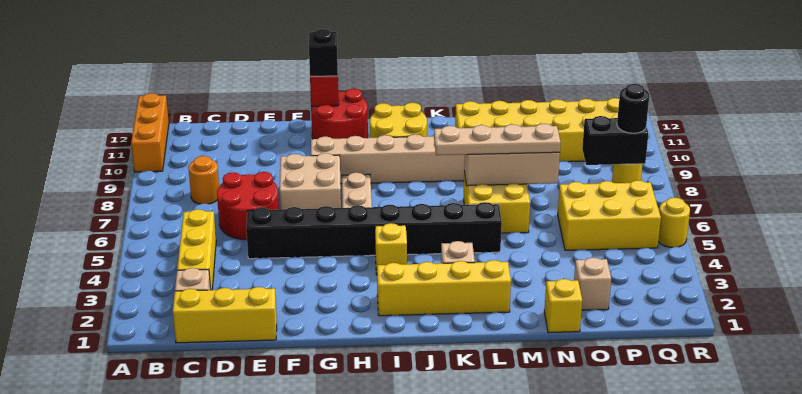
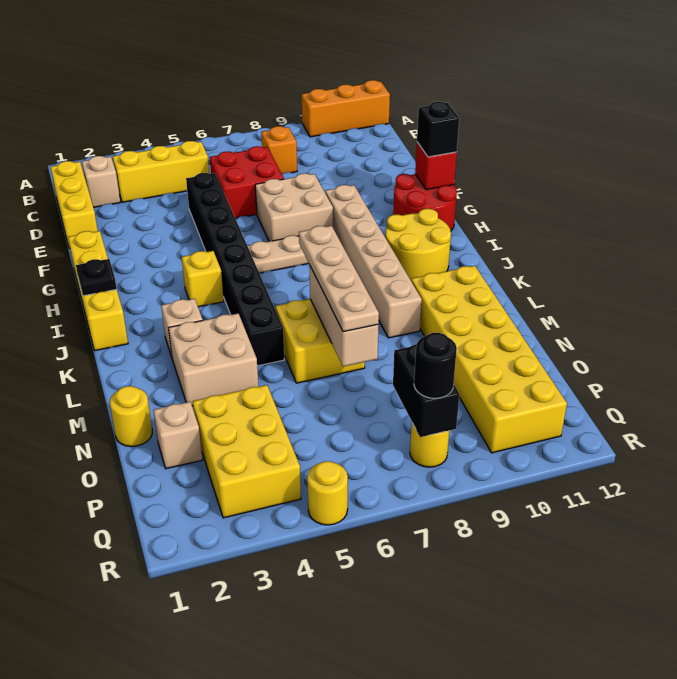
orange round brick C8 level 1 -> orange brick C8 level 1
red round brick D6:E7 level 1 -> red brick D6:E7 level 1
none -> black plate I1 level 2
yellow brick I2:L2 level 1 -> yellow brick G1:J1 level 1
none -> tan brick L3:M4 level 1
yellow brick N1 level 1 -> yellow round brick N1 level 1
yellow brick O5:Q6 level 1 -> yellow brick O3:Q4 level 1

